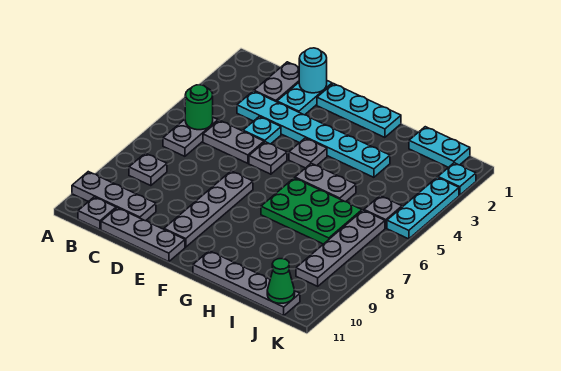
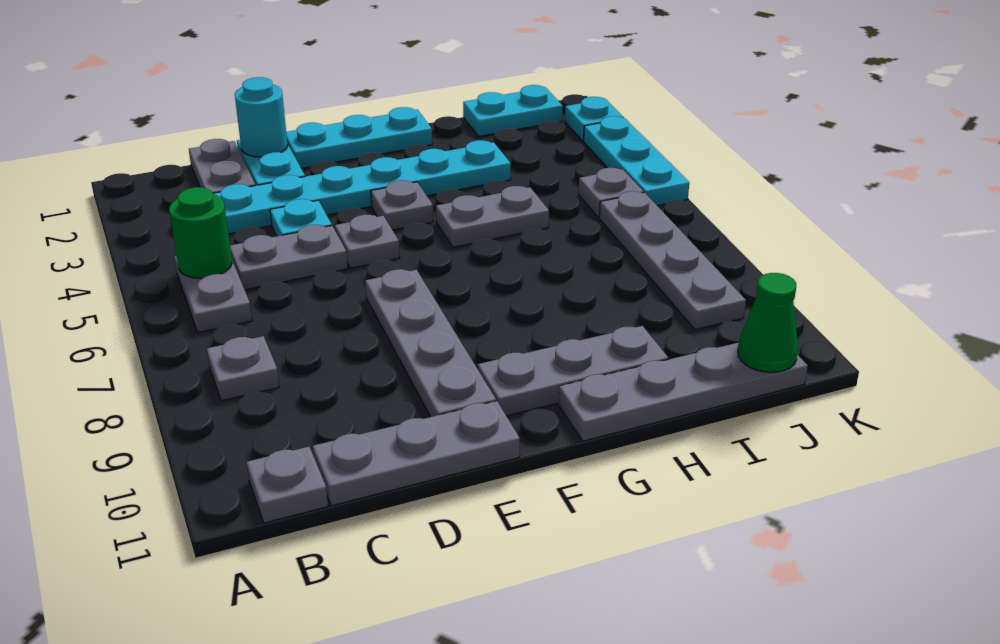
grey plate A10:C10 level 1 -> grey plate F10:H10 level 1
green plate G6:I7 level 1 -> none

